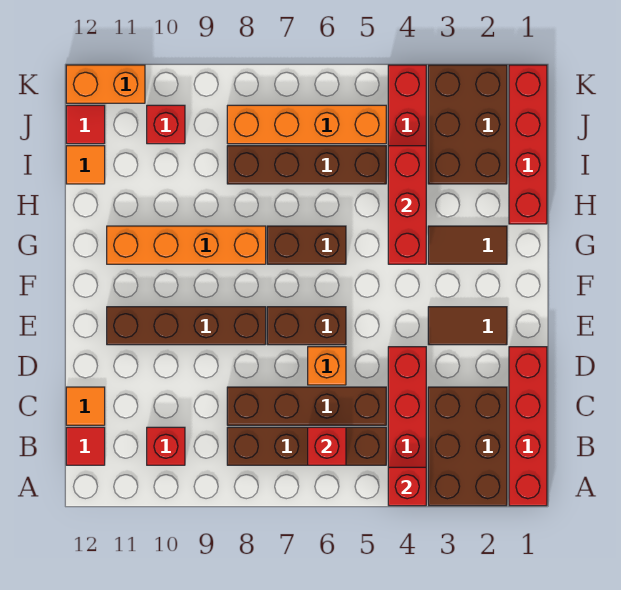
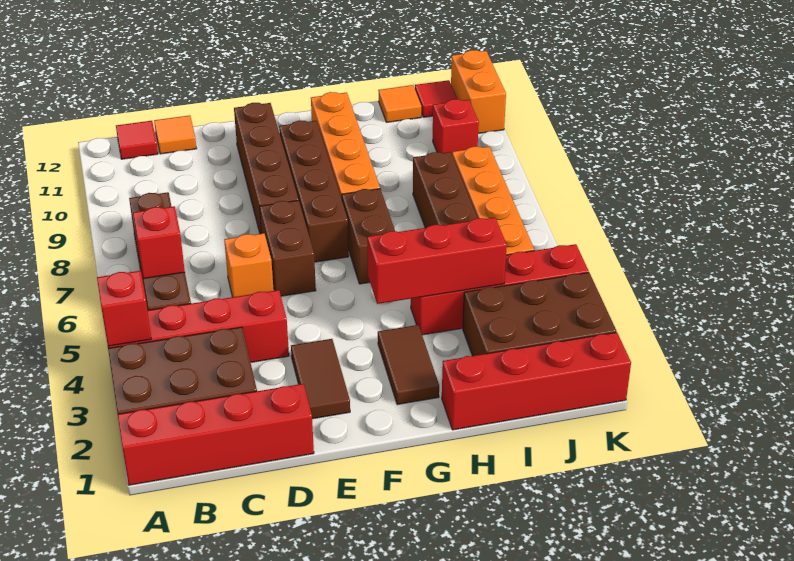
red brick B10 level 1 -> none
brown brick C5:C8 level 1 -> brown brick F7:F10 level 1

